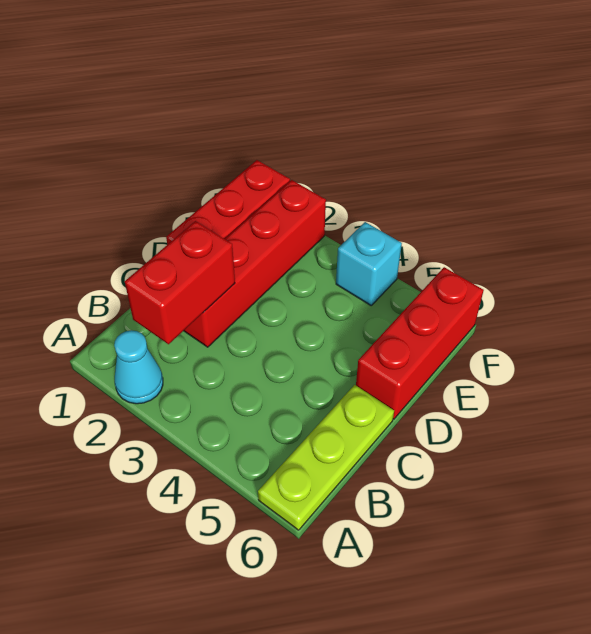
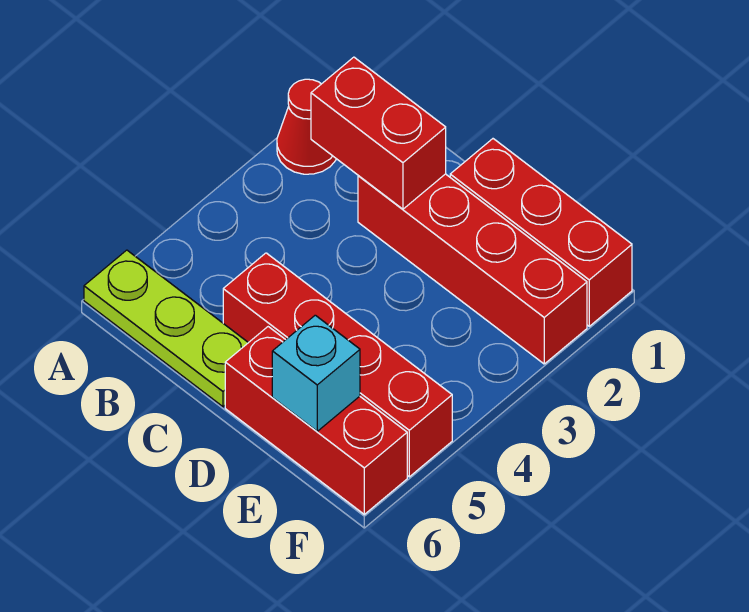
cyan cone A2 level 1 -> red cone A2 level 1
none -> red brick C5:F5 level 1
cyan brick F4 level 1 -> cyan brick E6 level 2

